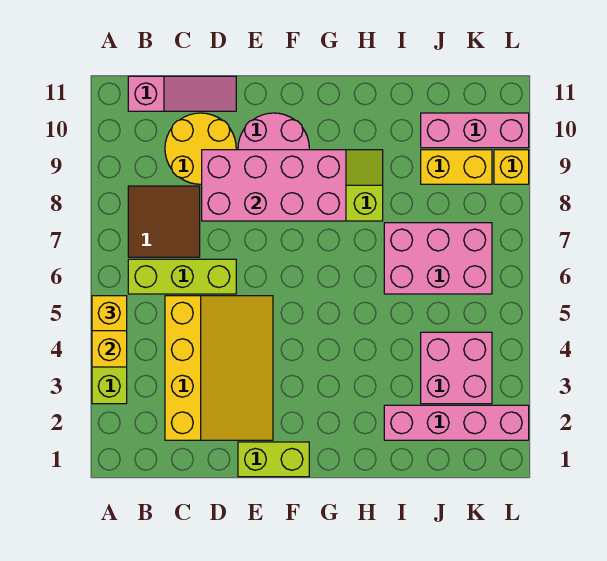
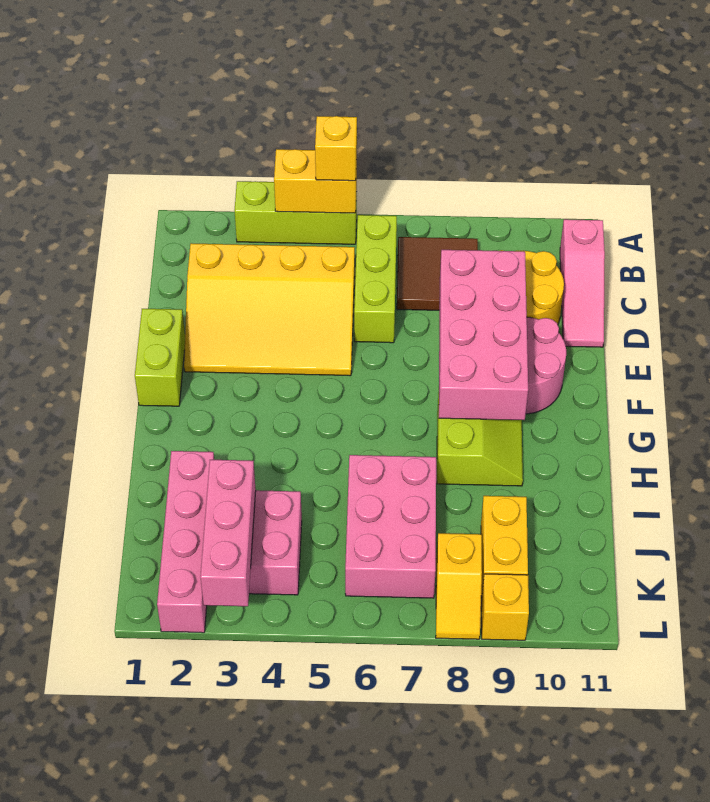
pink brick J10:L10 level 1 -> pink brick J3:L3 level 2
none -> yellow slope K8:L8 level 1 top K

